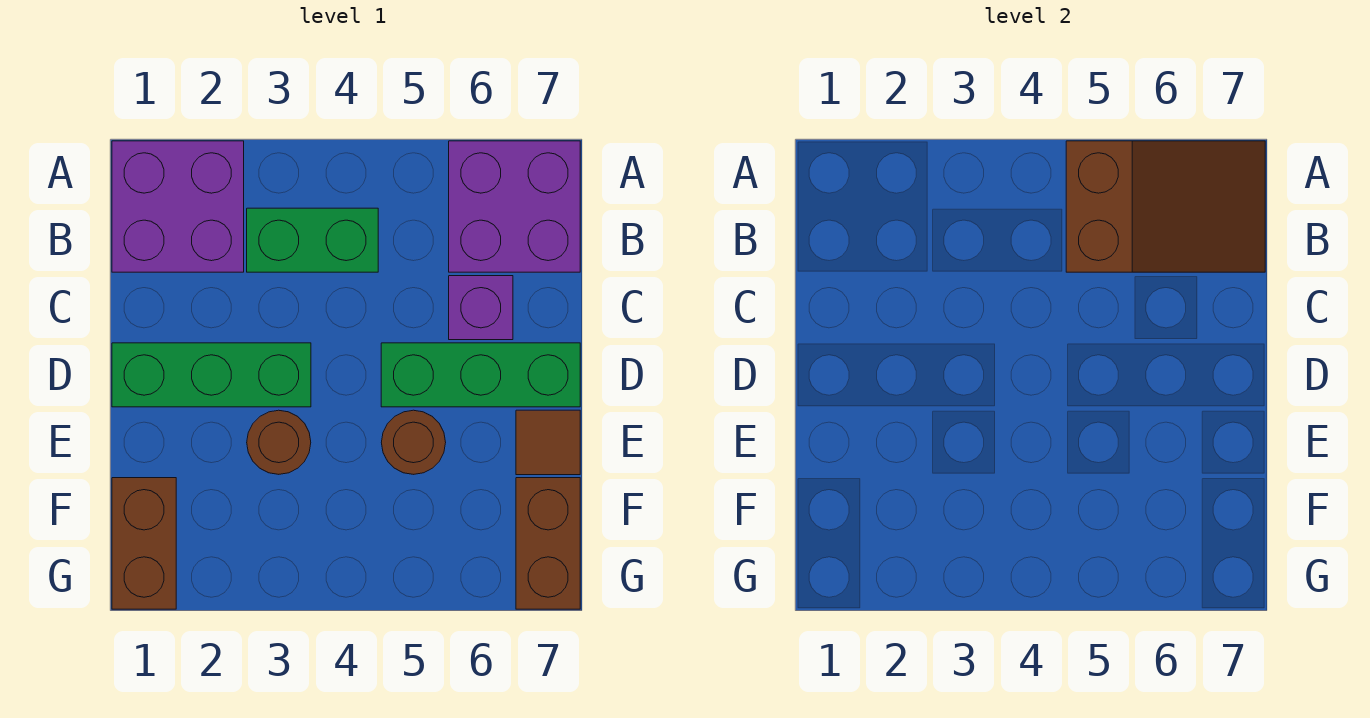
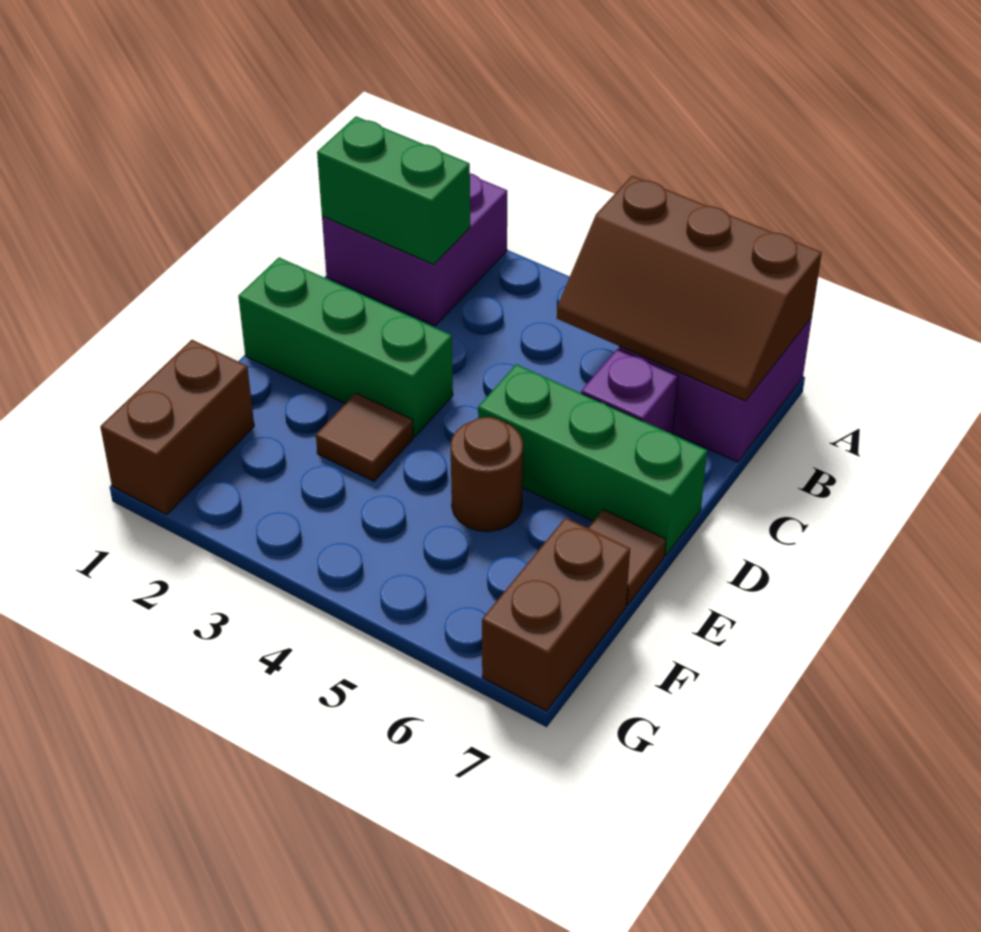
brown slope A5:B7 level 2 top 5 -> brown slope A5:B7 level 2 top A
green brick B3:B4 level 1 -> green brick B1:B2 level 2
brown round brick E3 level 1 -> brown tile E3 level 1

